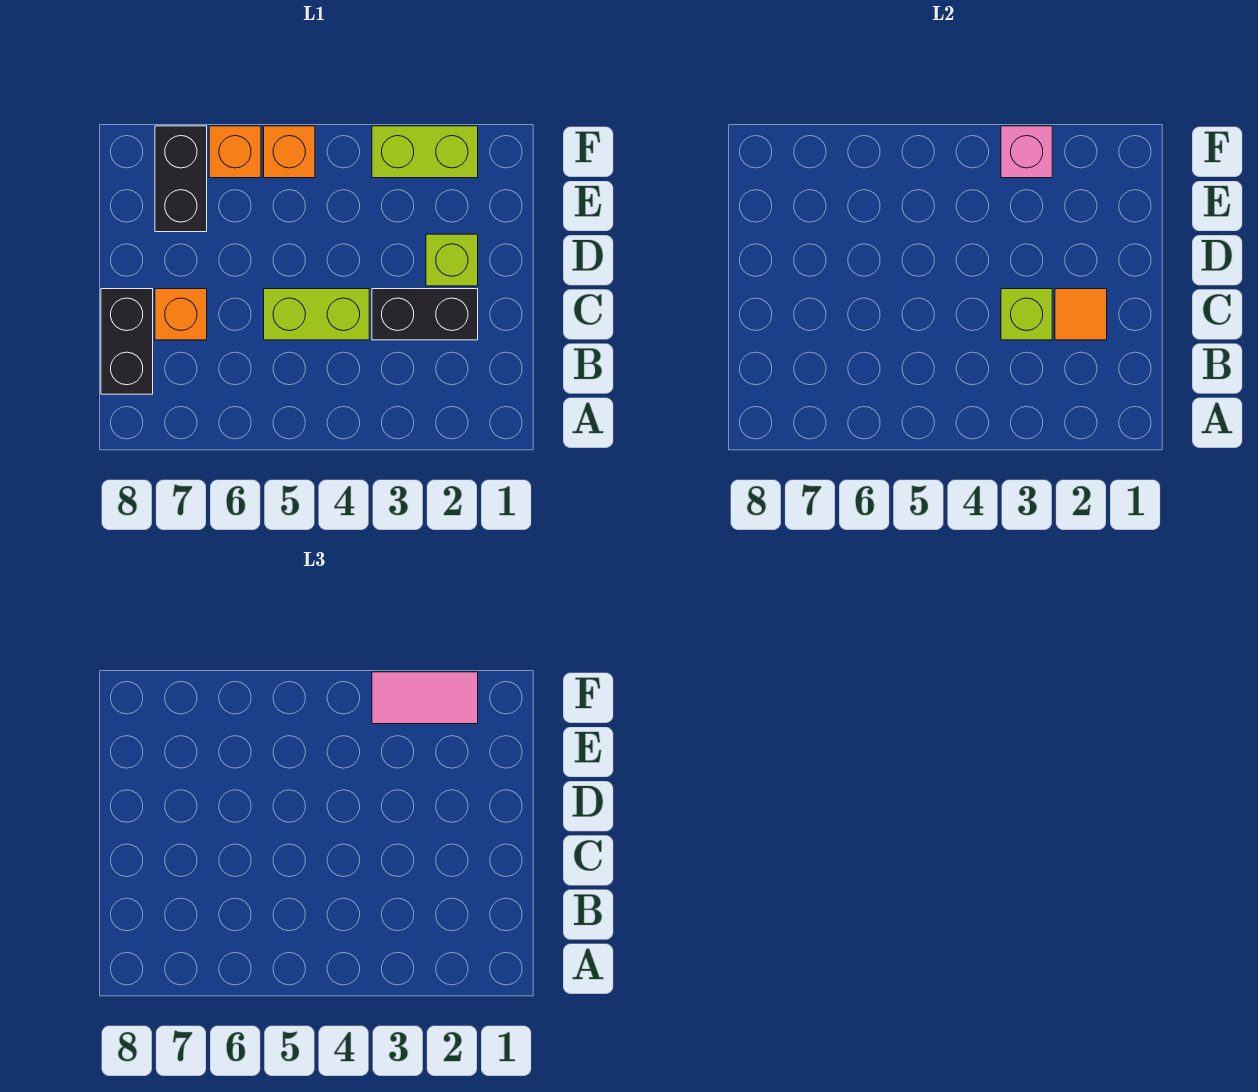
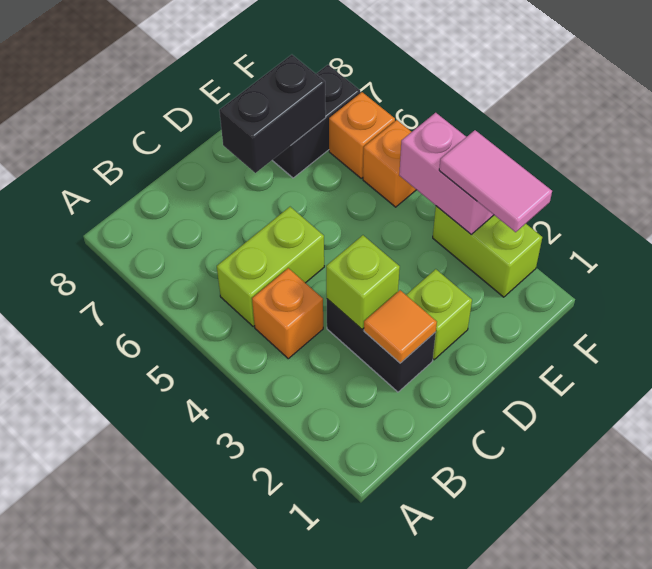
black brick B8:C8 level 1 -> black brick D7:E7 level 2
lime brick C4:C5 level 1 -> lime brick B5:C5 level 1
orange brick C7 level 1 -> orange brick B4 level 1
pink brick F3 level 2 -> pink brick F3:F4 level 2

